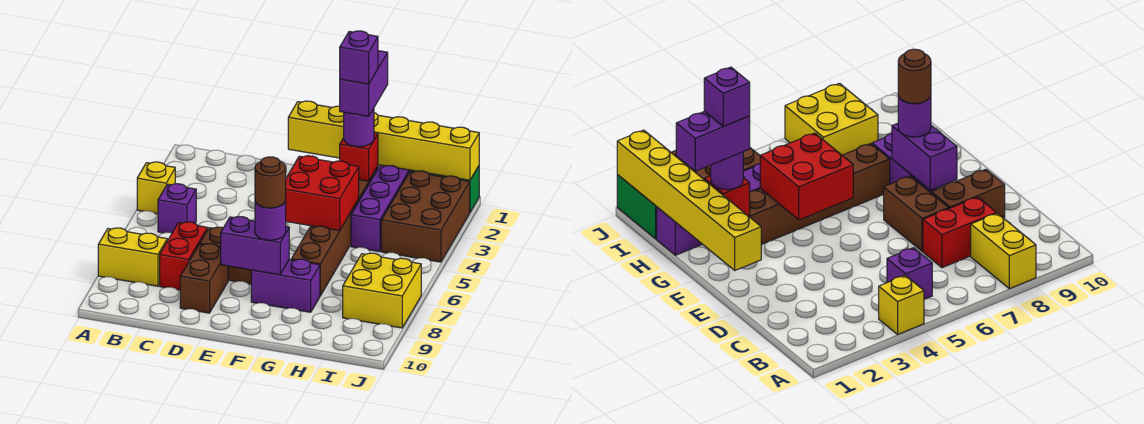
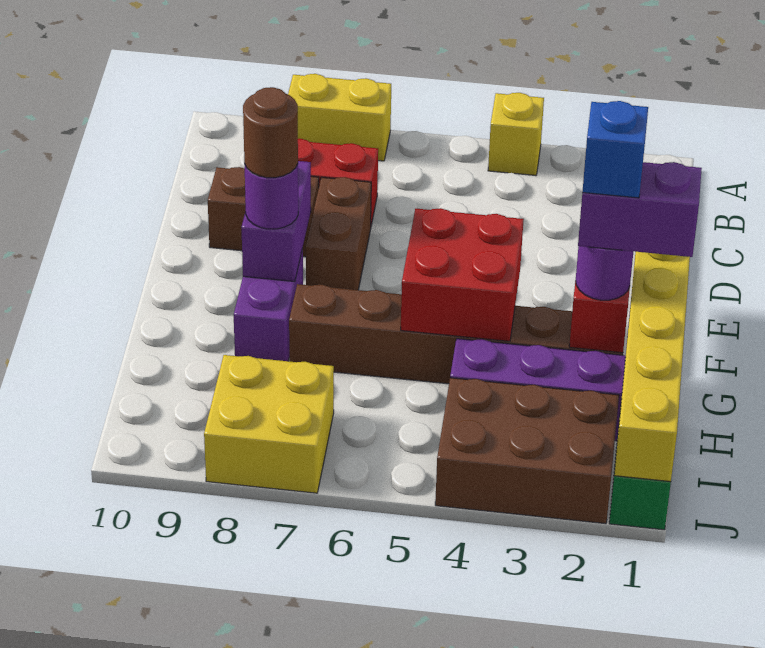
yellow brick A8:B8 level 1 -> yellow brick A7:A8 level 1
purple brick B5 level 1 -> none
purple brick G2 level 5 -> blue brick G2 level 5

